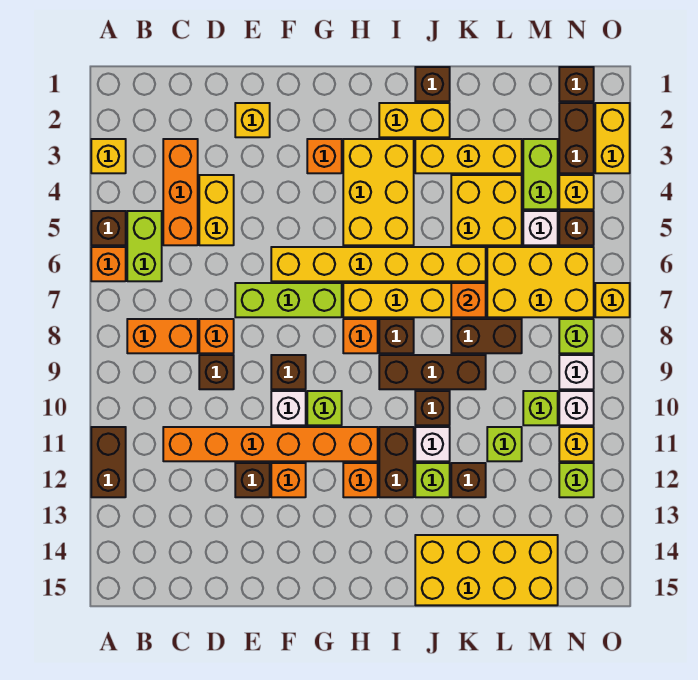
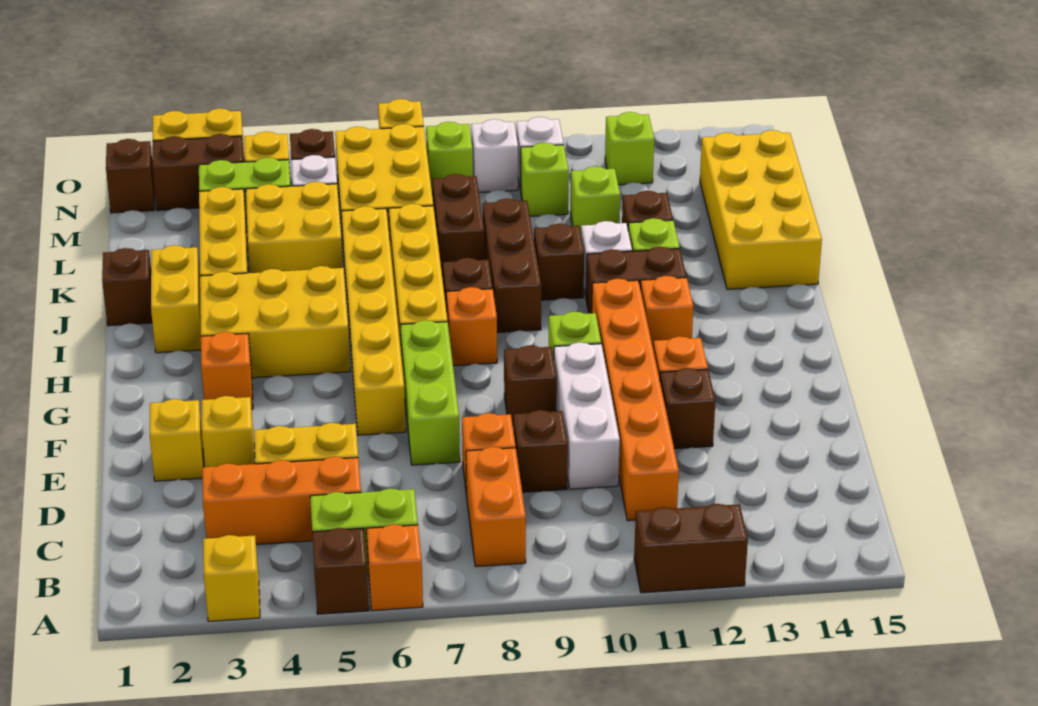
white brick F10 level 1 -> white brick D10:F10 level 1
orange brick K7 level 2 -> none
yellow brick N11 level 1 -> yellow brick E3 level 1

